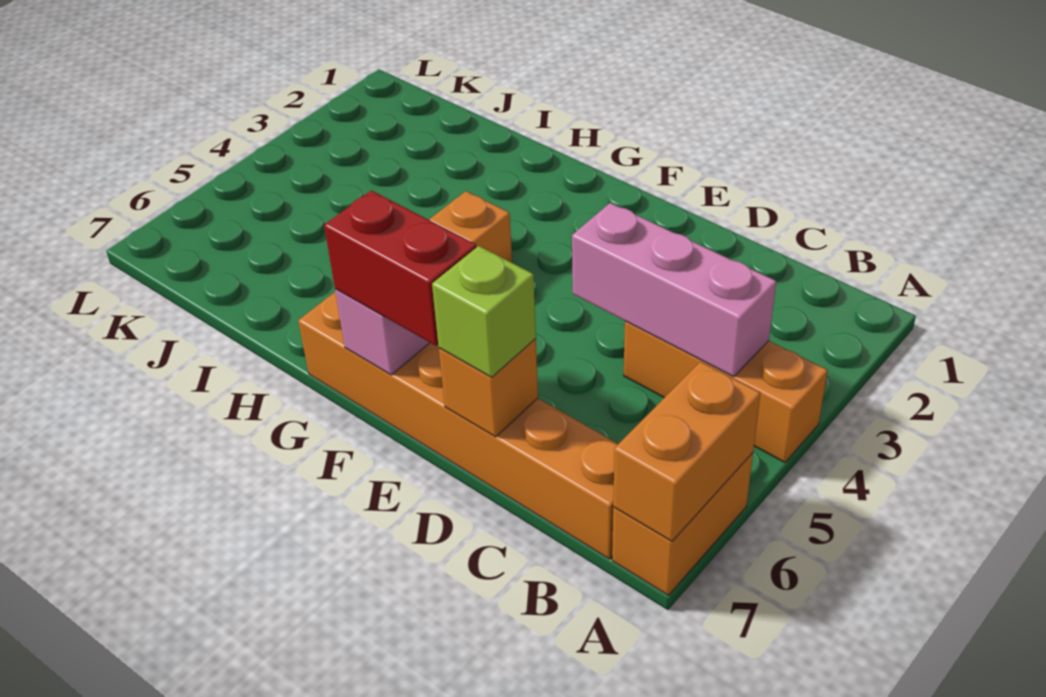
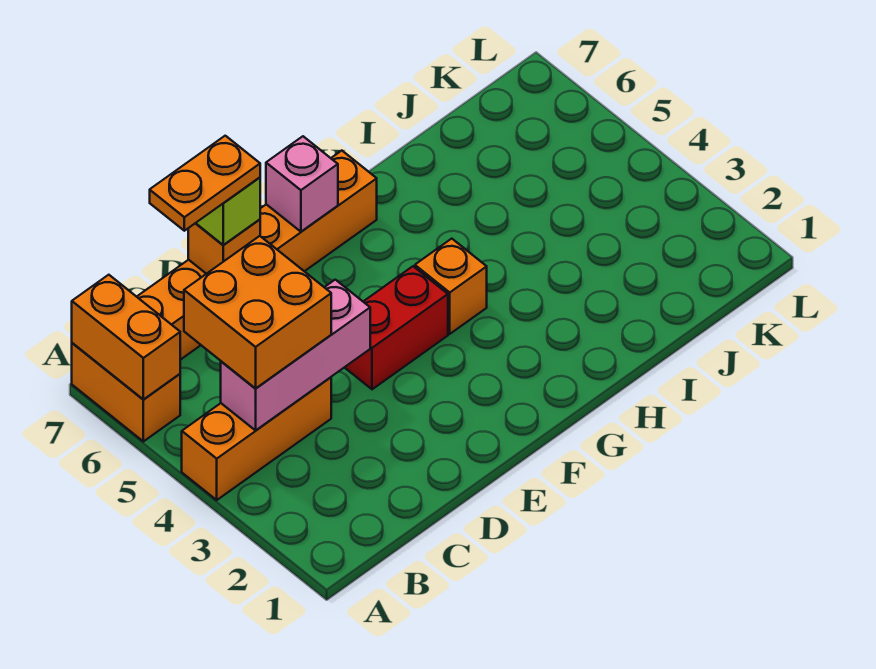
none -> orange brick B4:C5 level 3
none -> orange plate C7:D7 level 4
red brick E7:F7 level 3 -> red brick E4:F4 level 1

